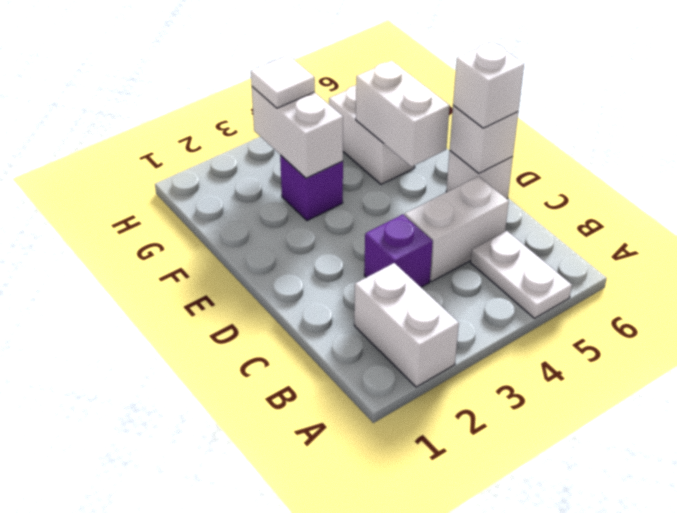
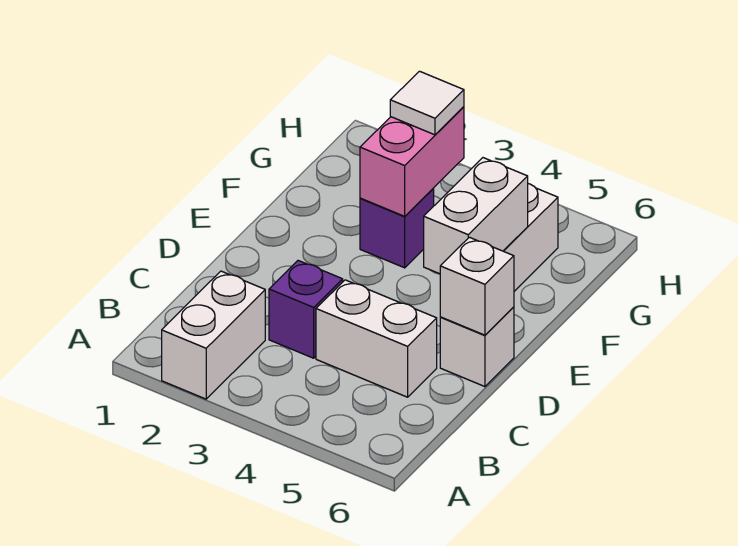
white plate A5:B5 level 1 -> none
white brick D6 level 3 -> none
white brick F3:G3 level 2 -> pink brick F3:G3 level 2

